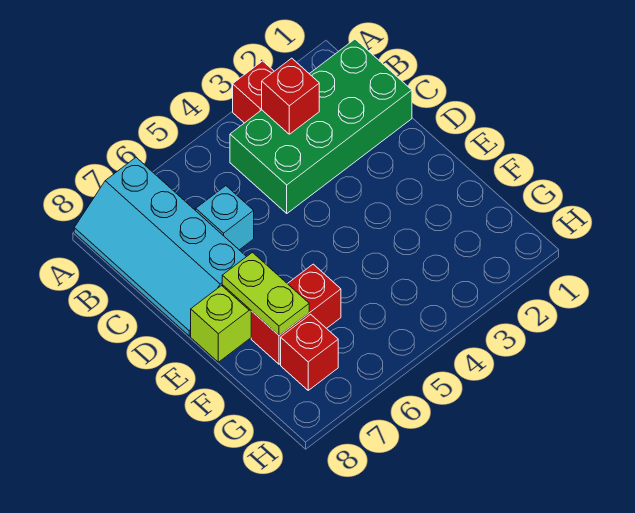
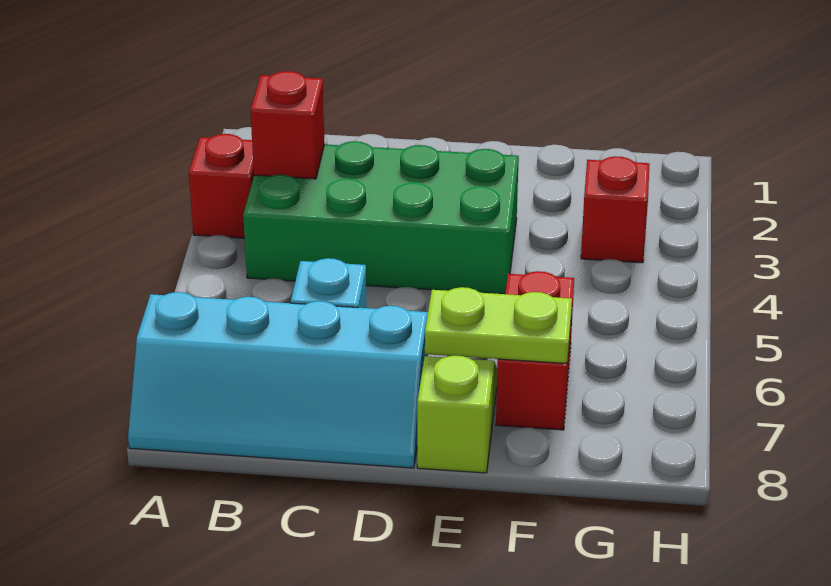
green brick B1:C4 level 1 -> green brick B3:E4 level 1
red brick G7 level 1 -> red brick G3 level 1

